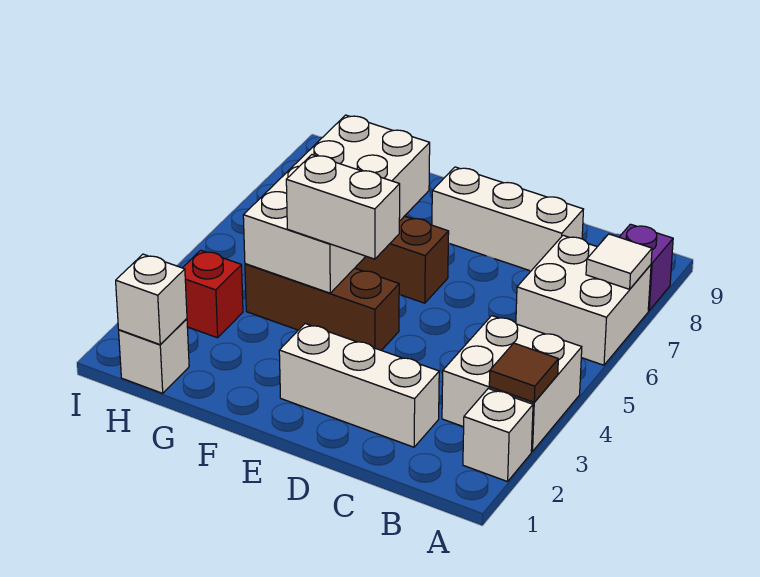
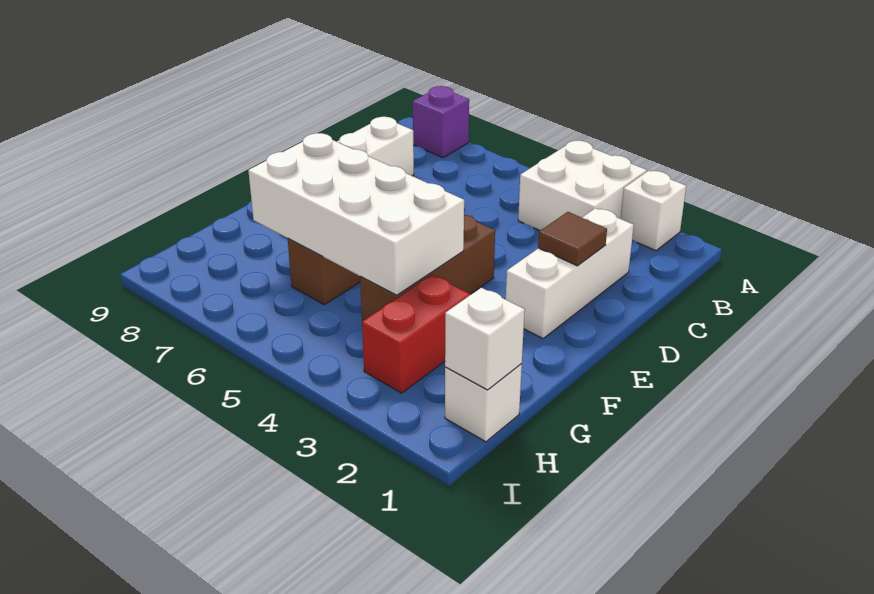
brown tile A3 level 2 -> brown tile D2 level 2
white brick A6:B7 level 1 -> none
white tile A7 level 2 -> none
white brick E4:F4 level 3 -> none
red brick H3 level 1 -> red brick G3:H3 level 1

